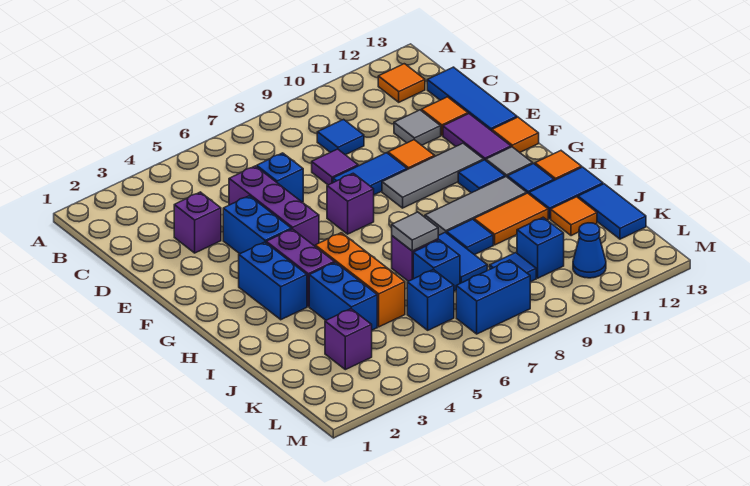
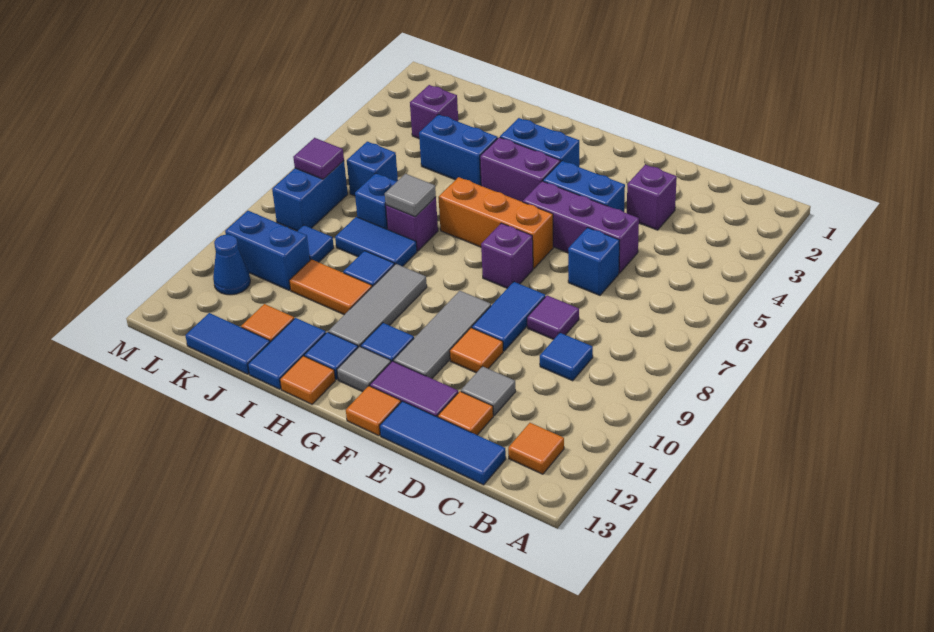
orange brick H5:J5 level 1 -> orange brick F6:H6 level 1
orange tile I10:I11 level 1 -> orange tile I10:J10 level 1
blue brick K10 level 1 -> blue brick K10:L10 level 1
none -> purple tile L7 level 2

